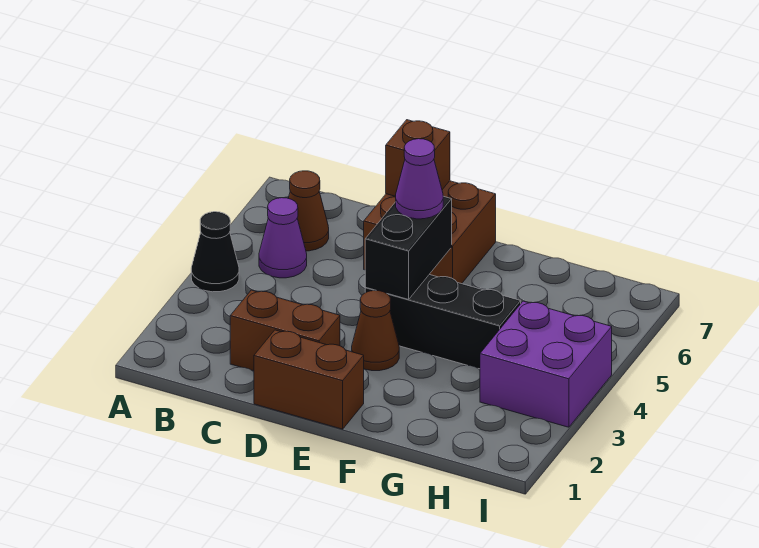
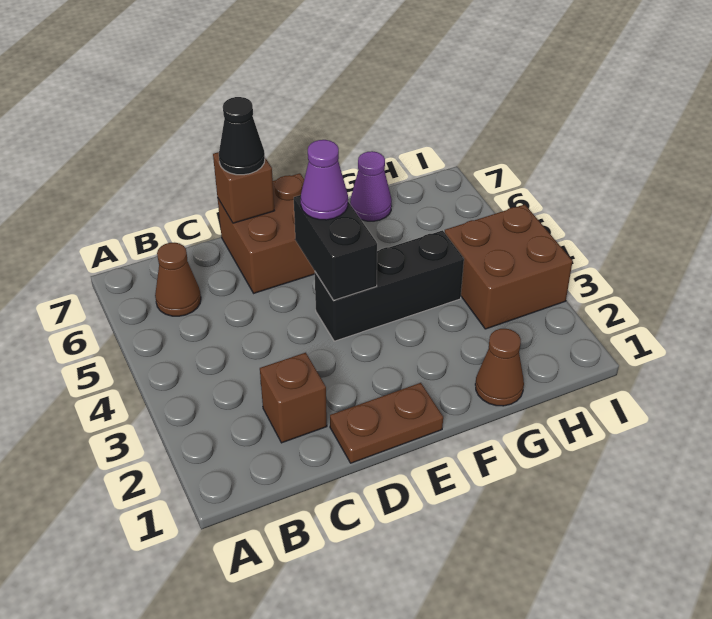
black cone A4 level 1 -> black cone D7 level 3
purple cone B5 level 1 -> purple cone G7 level 1
brown brick C2:D2 level 1 -> brown brick C2 level 1
brown brick D1:E1 level 1 -> brown plate D1:E1 level 1
brown cone E3 level 1 -> brown cone G1 level 1
purple brick H3:I4 level 1 -> brown brick H3:I4 level 1

